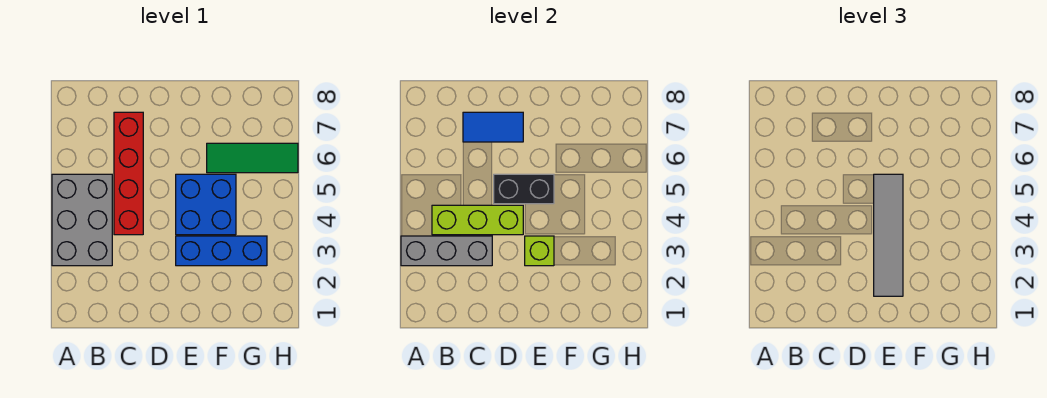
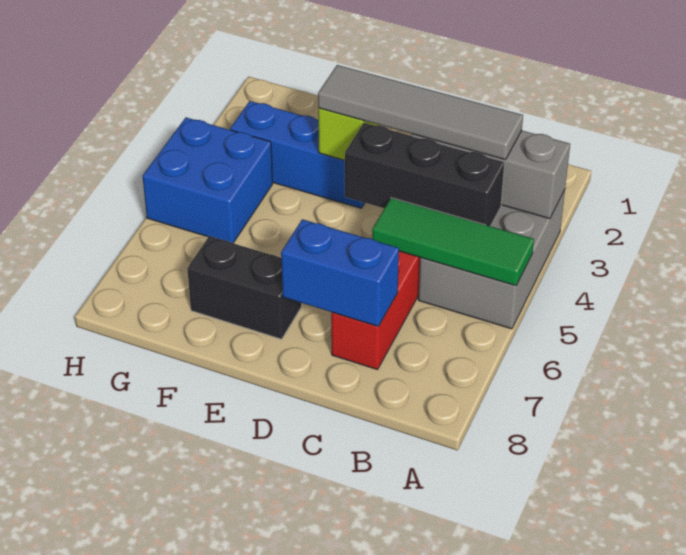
lime brick B4:D4 level 2 -> black brick B4:D4 level 2
blue tile C7:D7 level 2 -> blue brick C7:D7 level 2
black brick D5:E5 level 2 -> black brick E7:F7 level 1
grey tile E2:E5 level 3 -> grey tile B3:E3 level 3
blue brick E4:F5 level 1 -> blue brick G4:H5 level 1
green tile F6:H6 level 1 -> green tile A5:C5 level 2

